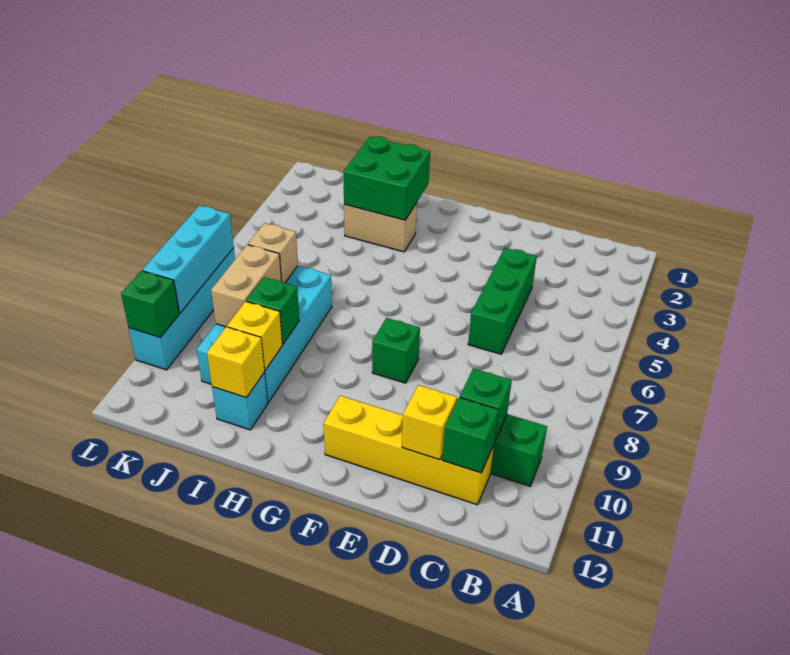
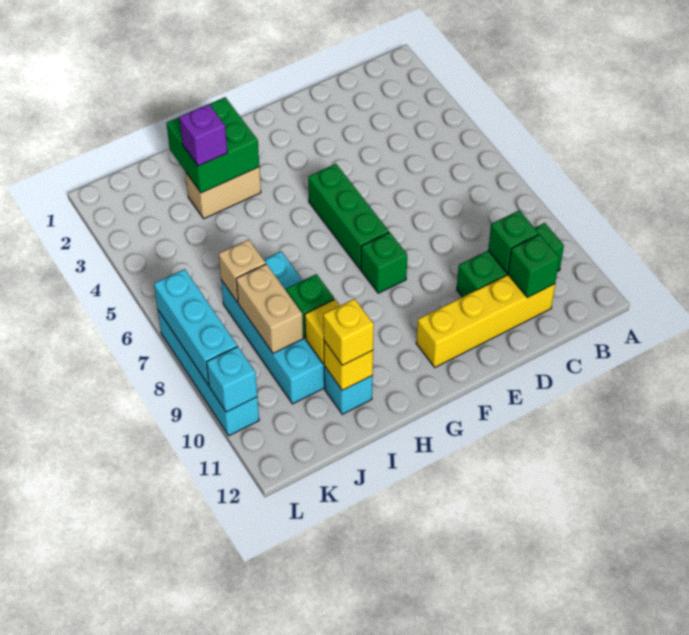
green brick D4:D6 level 1 -> green brick F5:F7 level 1
yellow brick D11 level 2 -> yellow brick I11 level 3
none -> purple brick I3 level 3
green brick L10 level 2 -> cyan brick L10 level 2

